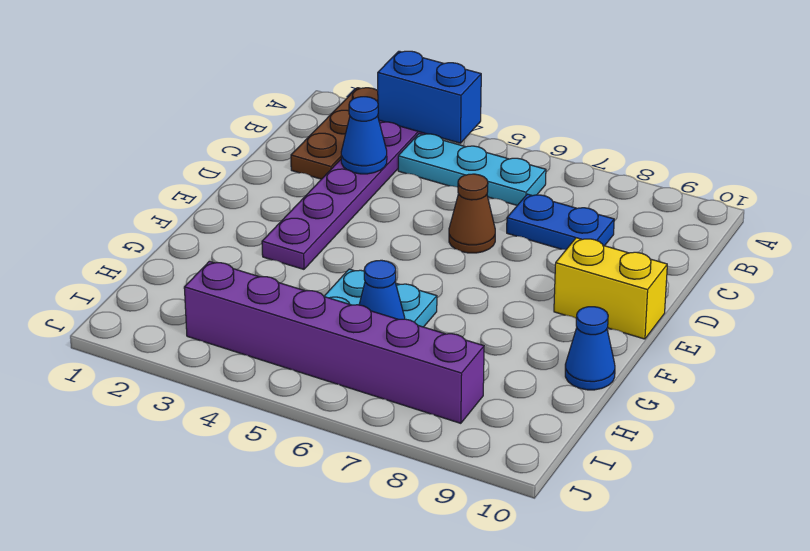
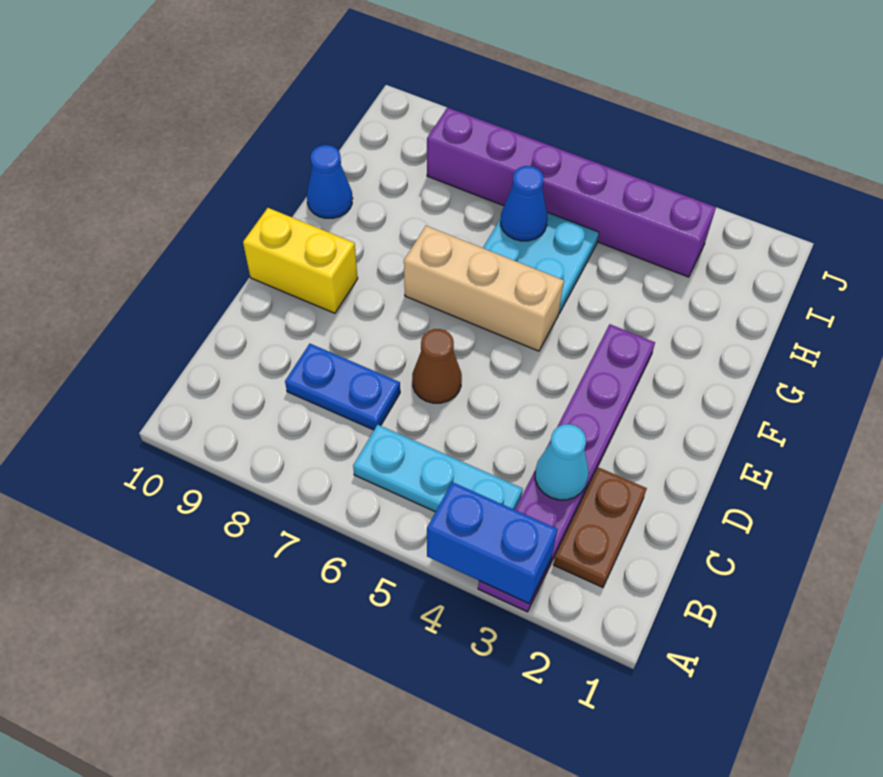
brown plate A2:C2 level 1 -> brown plate B2:C2 level 1
blue cone C3 level 2 -> cyan cone C3 level 2
none -> tan brick F5:F7 level 1

